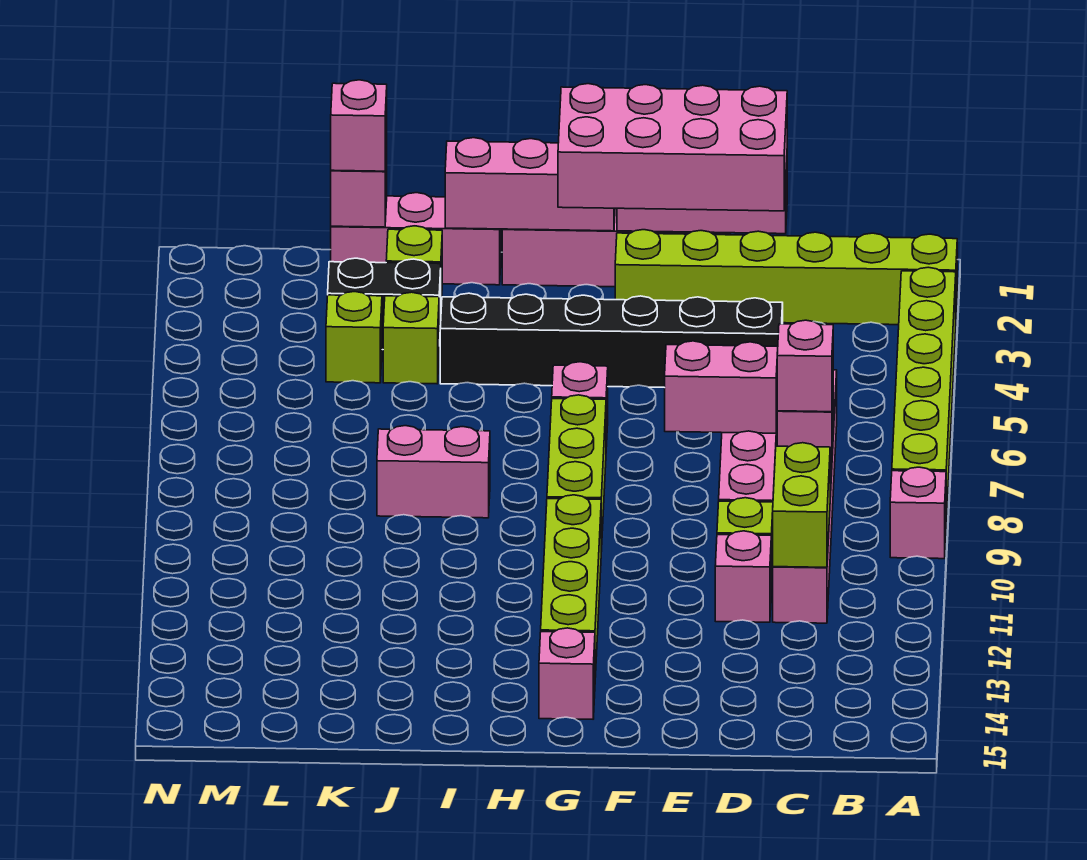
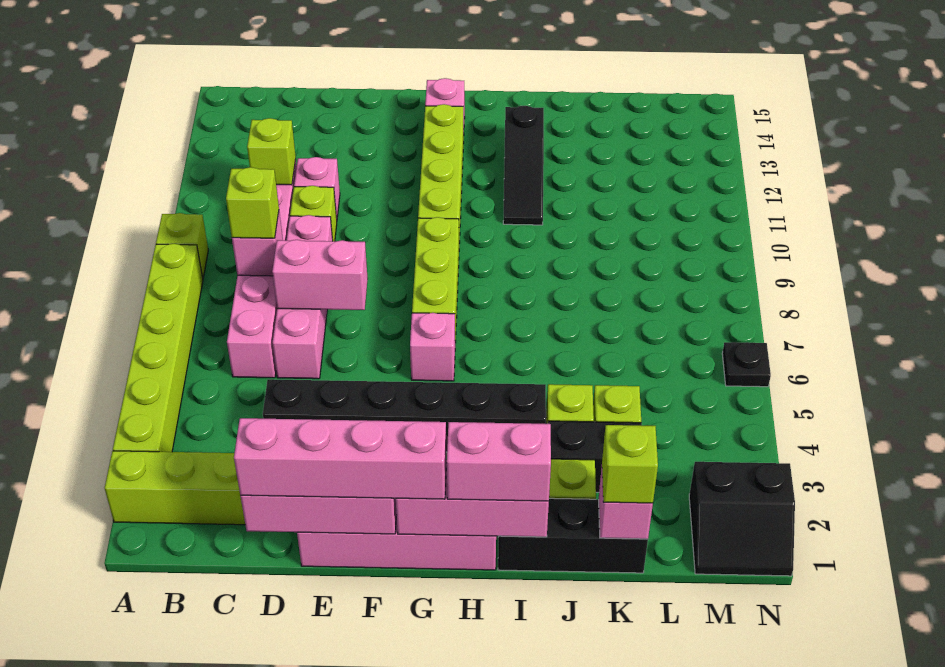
pink brick A9 level 1 -> lime brick A9 level 1
pink brick C8 level 3 -> lime brick C8 level 3
lime brick C10:C11 level 2 -> lime brick C11 level 2
pink brick D1:G2 level 3 -> pink brick D1:G1 level 3
pink brick I1:K1 level 1 -> black brick I1:K1 level 1
pink brick I8:J8 level 1 -> pink brick H1:I1 level 3
none -> black slope I11:I13 level 1 top 13
pink brick K1 level 3 -> lime brick K1 level 3
none -> black slope M1:N2 level 1 top 2
none -> black plate N6 level 1

